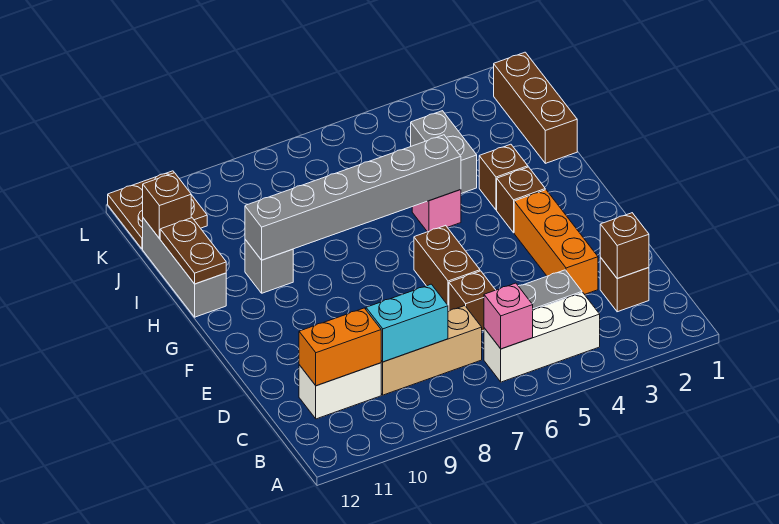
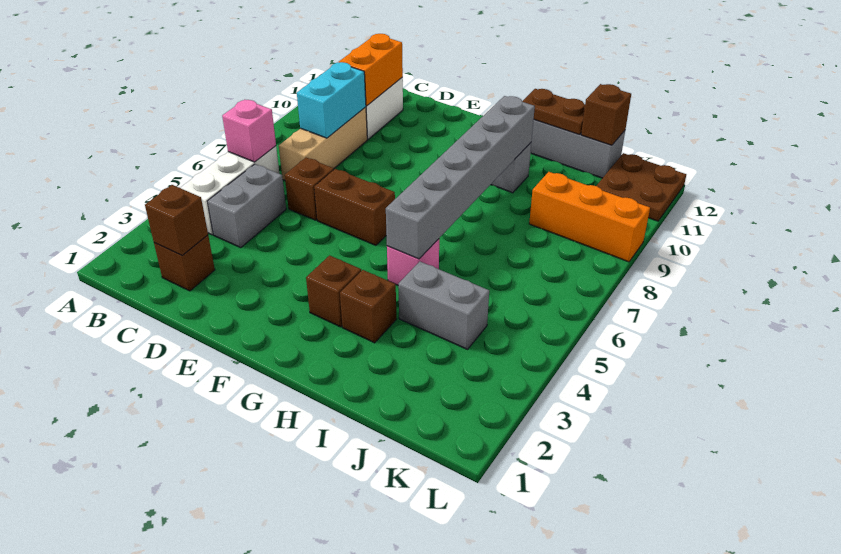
orange brick D3:F3 level 1 -> orange brick J9:L9 level 1
brown brick I1:K1 level 1 -> none

